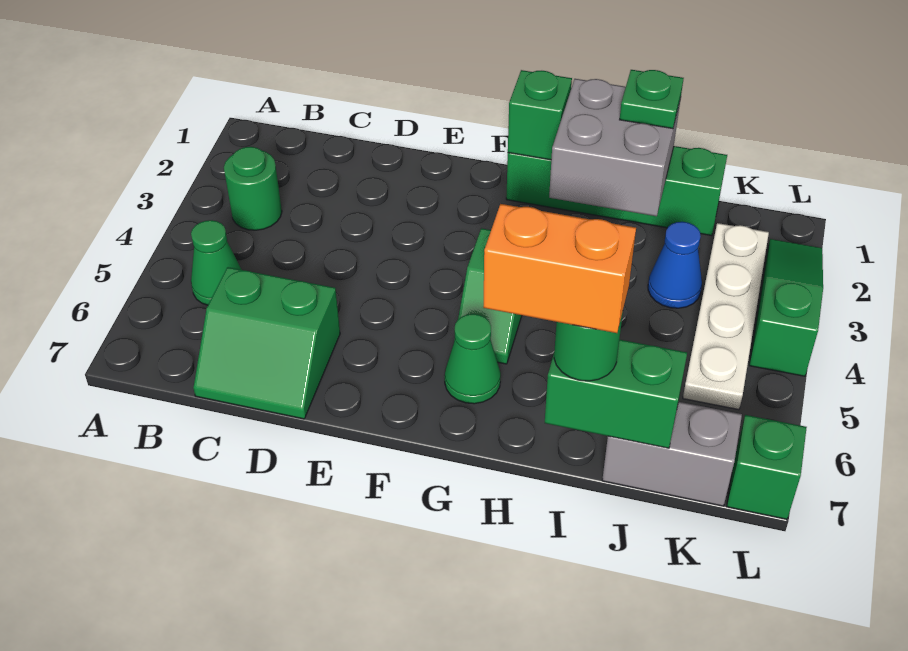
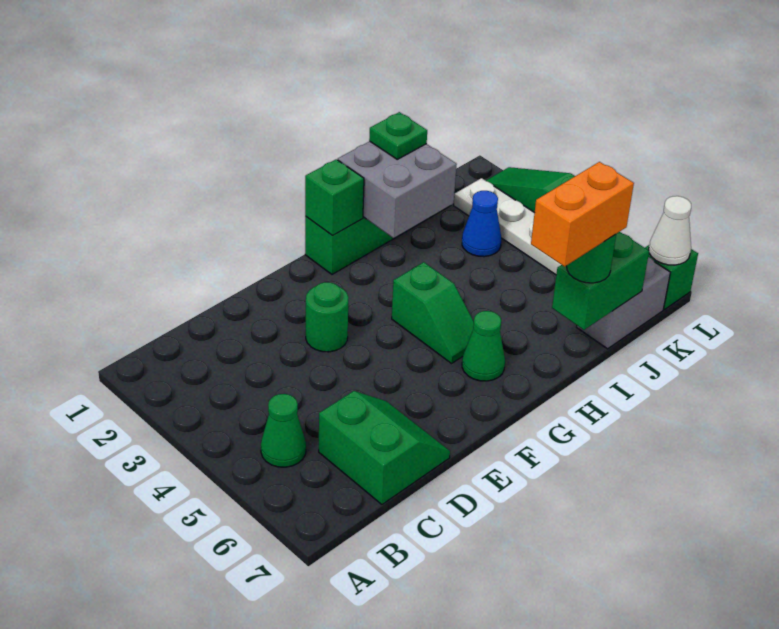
green round brick B3 level 1 -> green round brick E3 level 1
green slope C6:D7 level 1 top 6 -> green slope C6:D7 level 1 top C
none -> white cone L7 level 2

